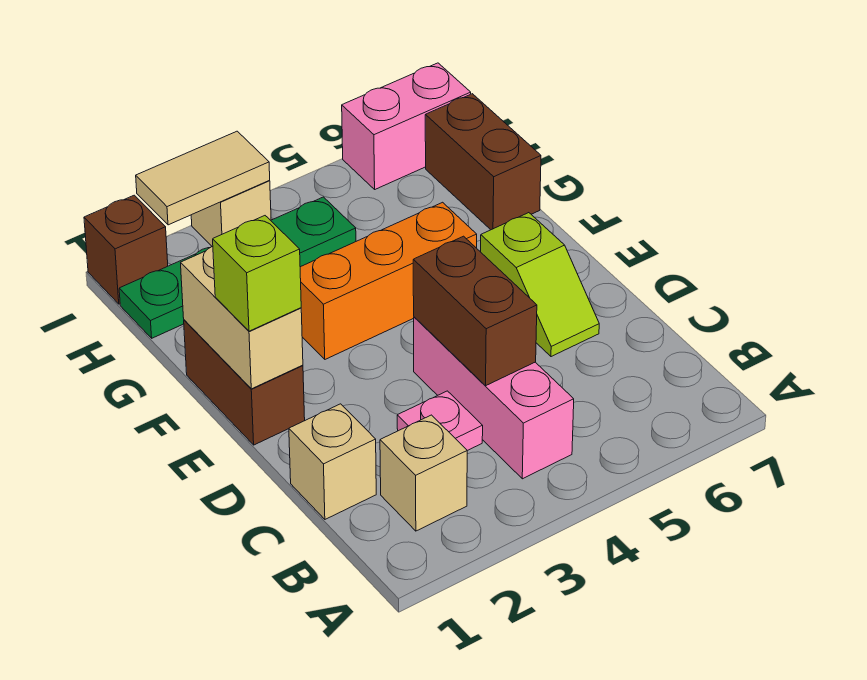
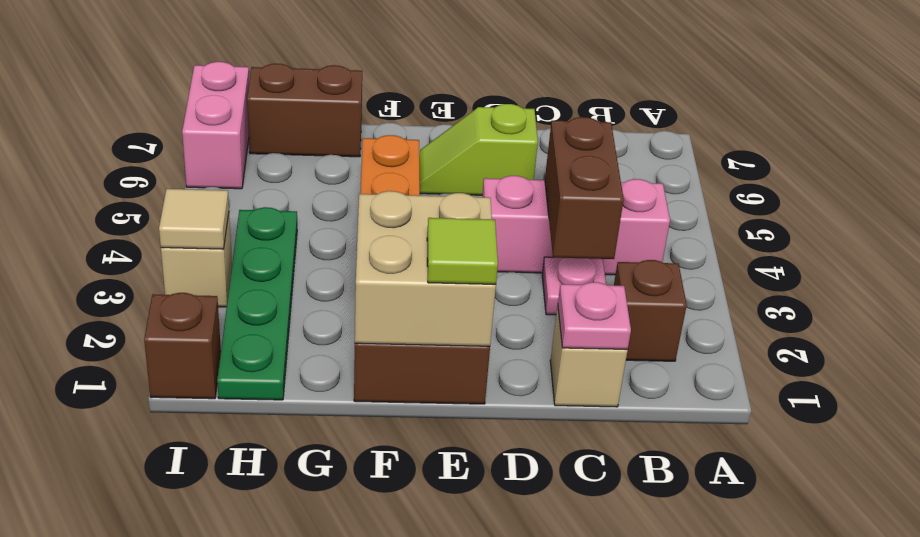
tan brick B2 level 1 -> brown brick B2 level 1
none -> pink plate C1 level 2
brown brick C4:D4 level 2 -> brown brick C3:C4 level 2
lime slope D6:E6 level 1 top E -> lime slope D6:E6 level 1 top D
tan brick E1:F1 level 2 -> tan brick E1:F2 level 2
lime brick E1 level 3 -> lime tile E1 level 3
tan tile I2:I3 level 2 -> tan tile I3 level 2

